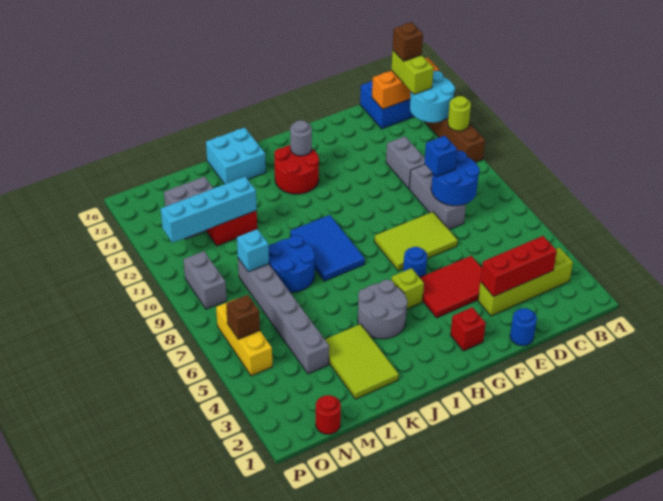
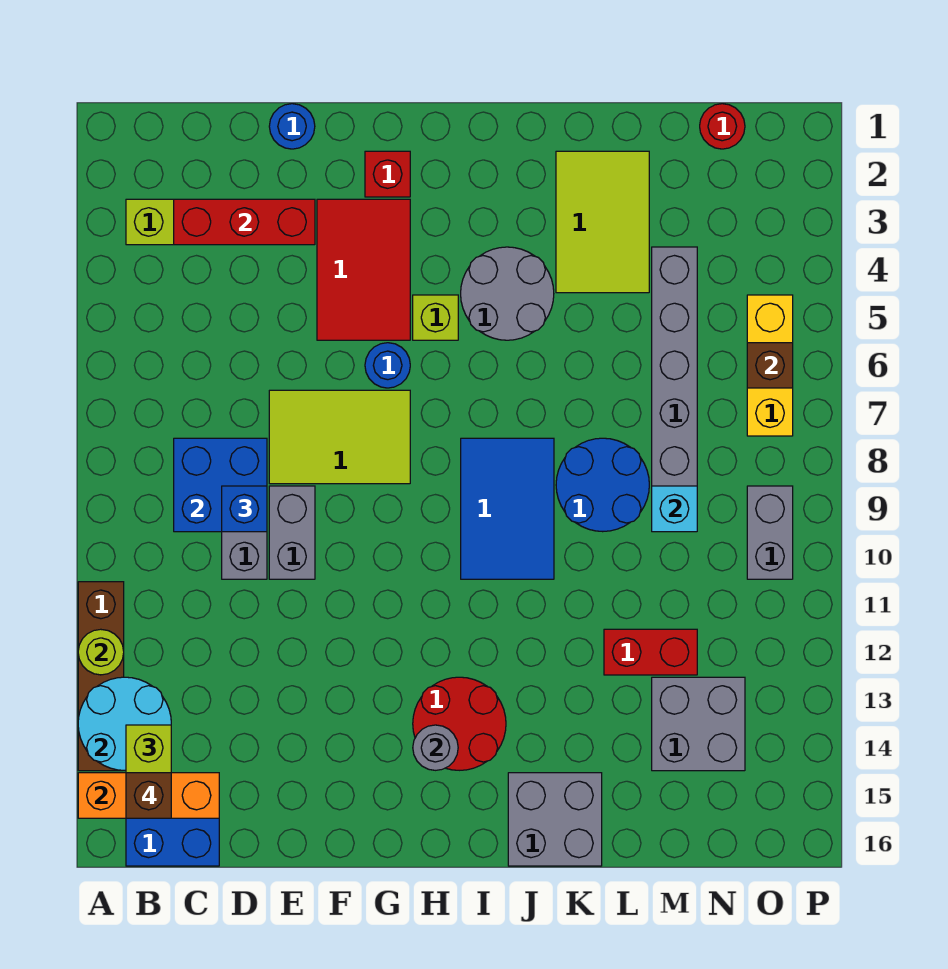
blue round brick C8:D9 level 2 -> blue brick C8:D9 level 2
grey brick D11:D12 level 1 -> grey brick E9:E10 level 1
red tile E4:G5 level 1 -> red tile F3:G5 level 1
cyan brick J15:K16 level 1 -> grey brick J15:K16 level 1
cyan brick L12:O12 level 2 -> none

